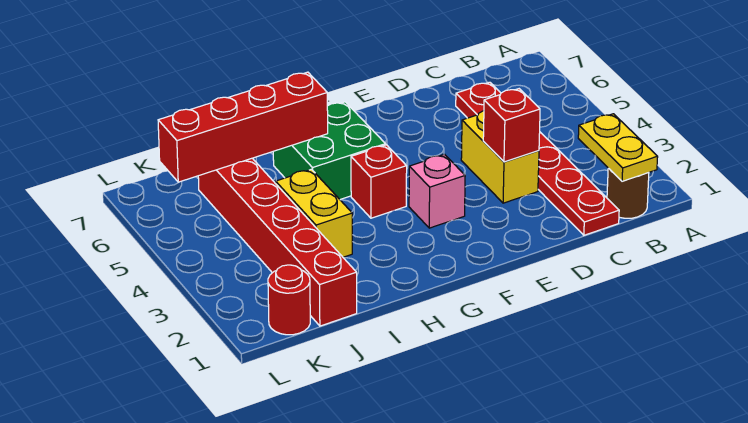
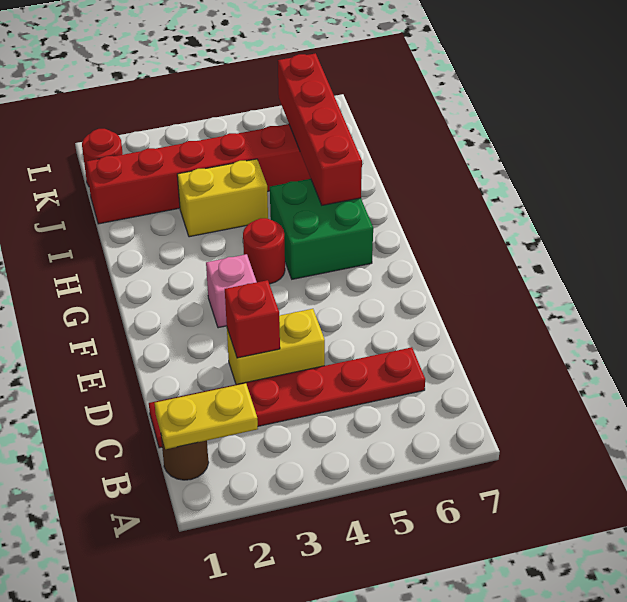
red brick G4 level 1 -> red round brick G4 level 1

